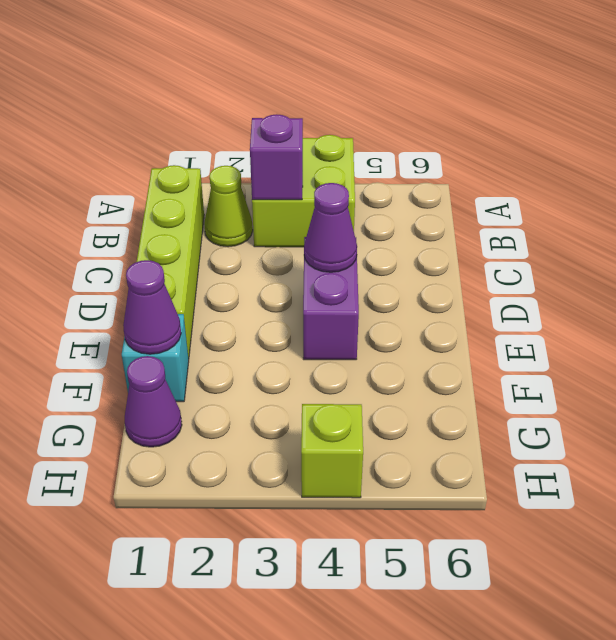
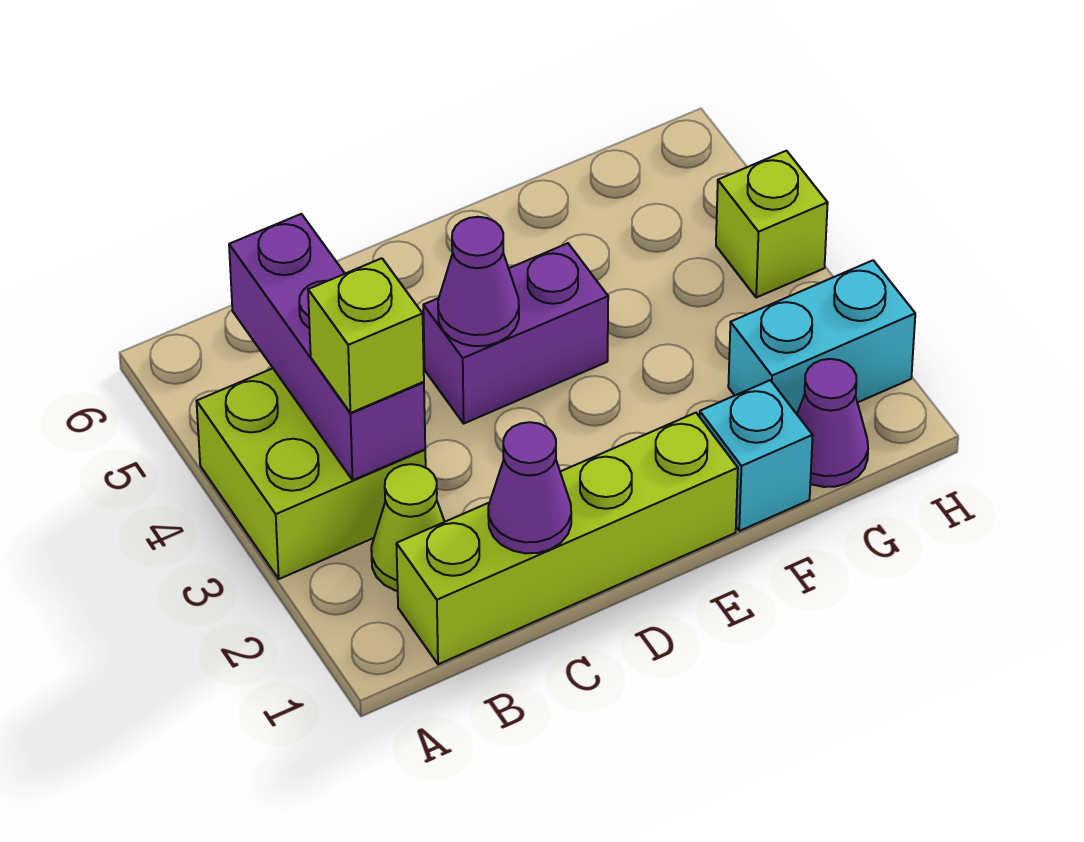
purple brick B3 level 2 -> purple brick B3:B5 level 2
none -> lime brick B3 level 3
purple cone F1 level 2 -> purple cone C1 level 2
none -> cyan brick G2:H2 level 1

